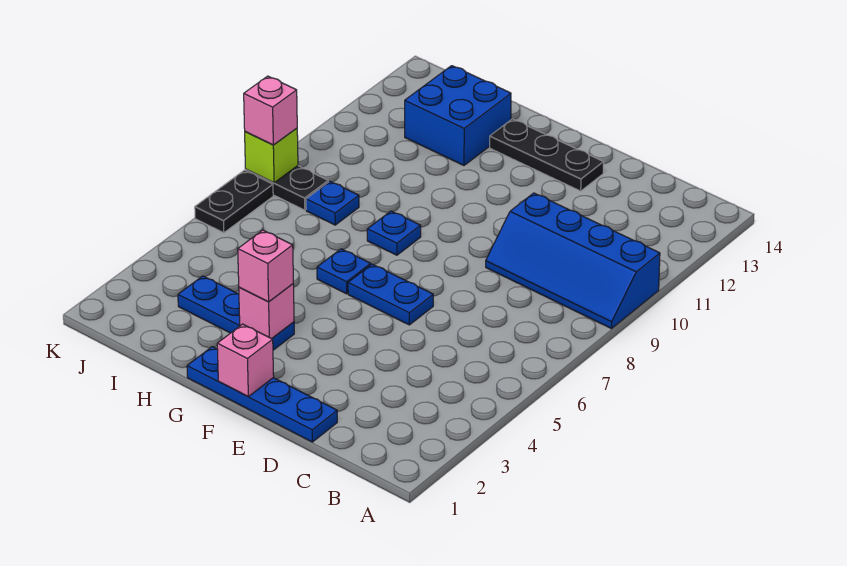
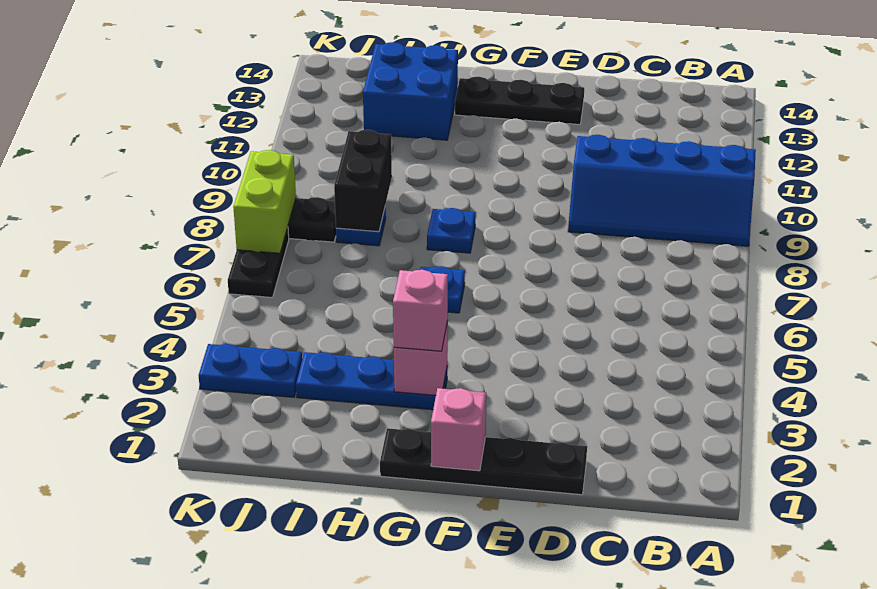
blue plate D1:G1 level 1 -> black plate D1:G1 level 1
blue plate E6:F6 level 1 -> blue plate J3:K3 level 1
none -> black brick I8:I9 level 2
lime brick K8 level 2 -> lime brick K7:K8 level 2
pink brick K8 level 3 -> none

